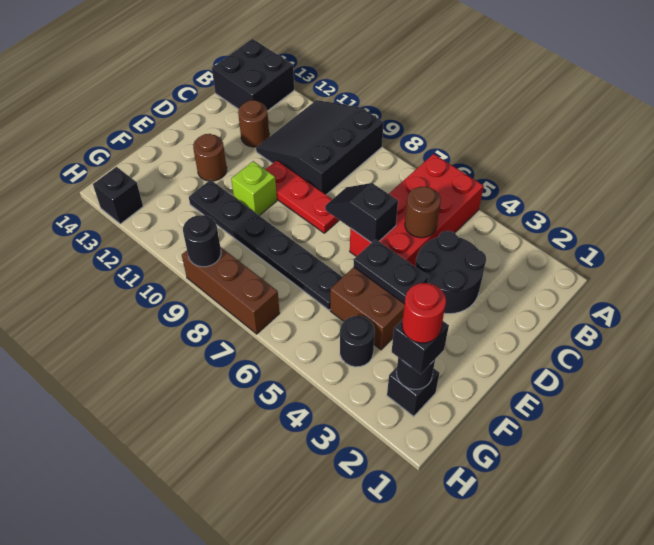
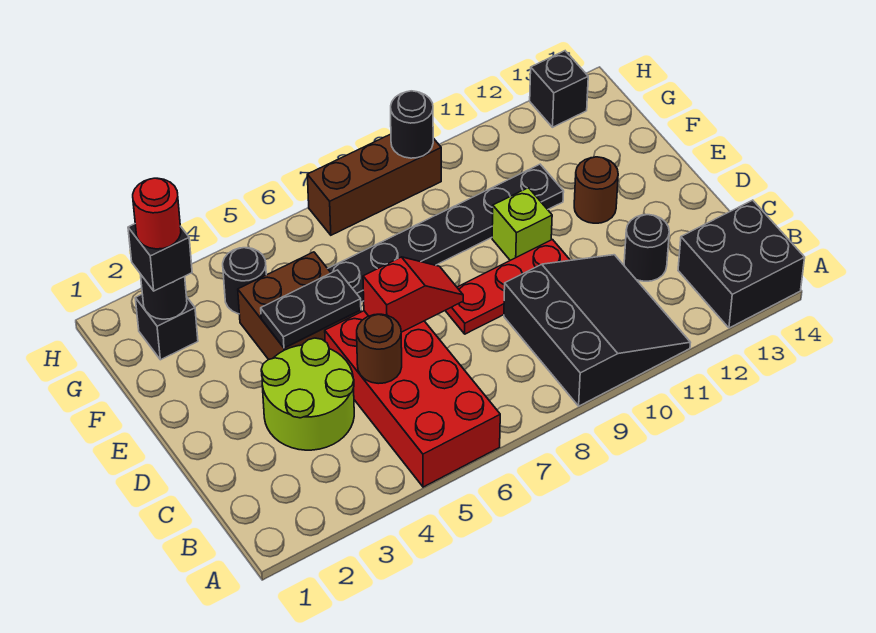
black round brick C3:D4 level 1 -> lime round brick C3:D4 level 1
brown round brick C12 level 1 -> black round brick C12 level 1
black slope D6:D7 level 2 top 6 -> red slope D6:D7 level 2 top 6

